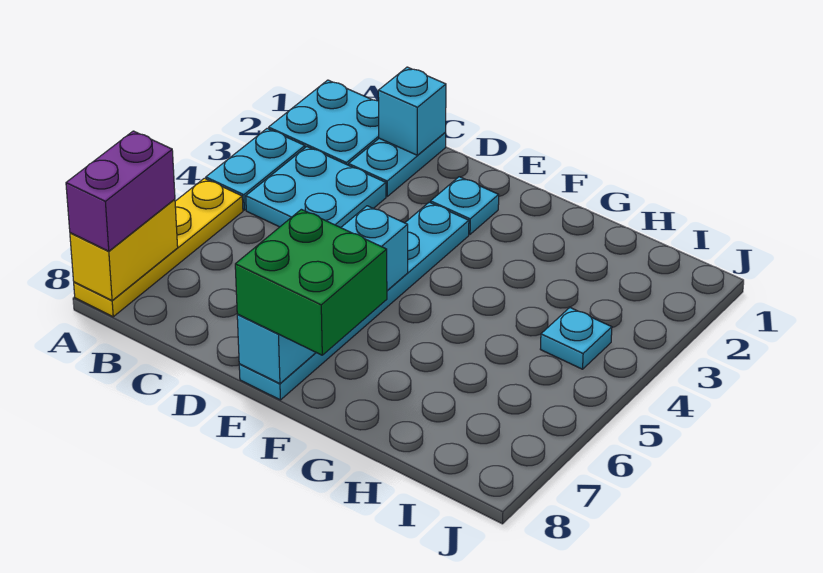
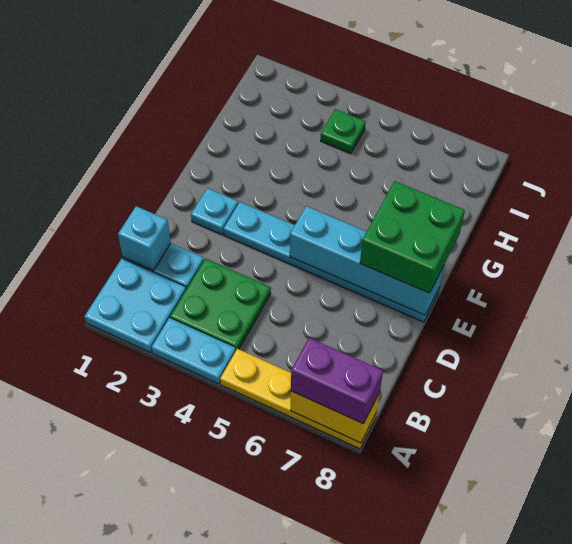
cyan plate B3:C4 level 1 -> green plate B3:C4 level 1
cyan plate I4 level 1 -> green plate I4 level 1

